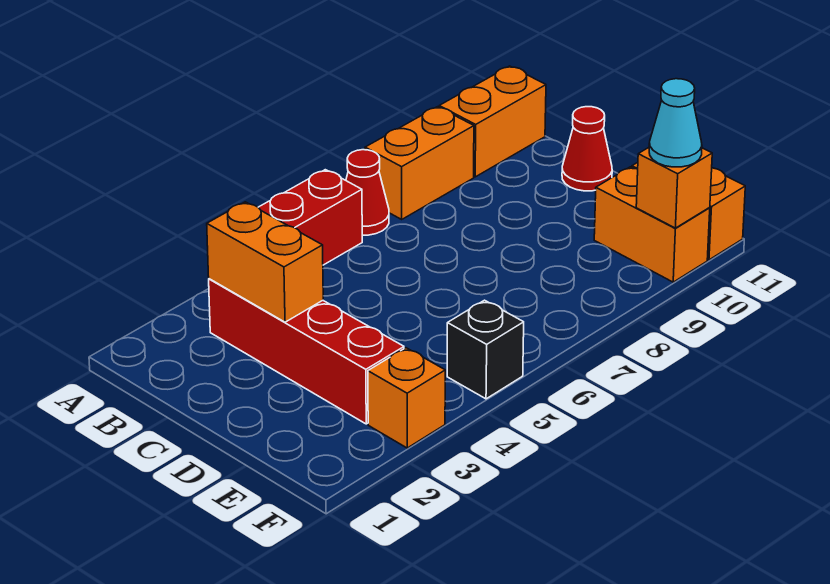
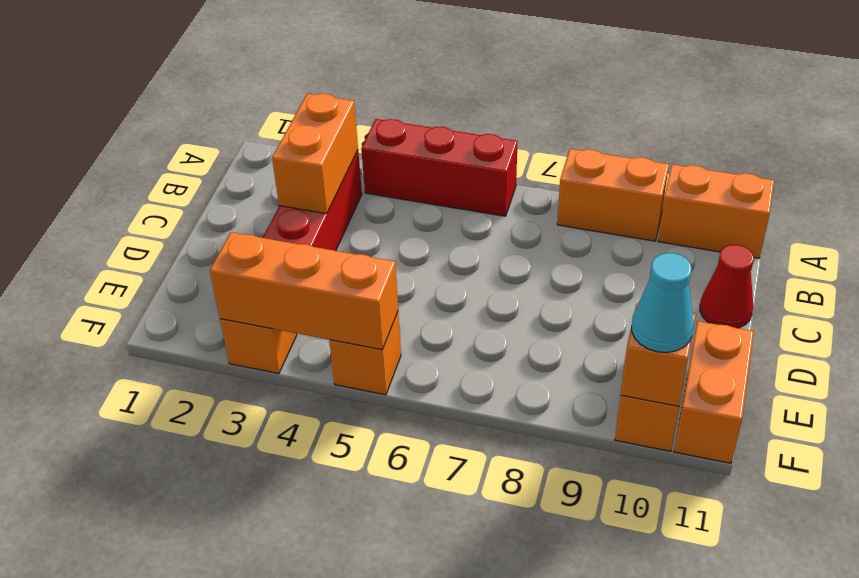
red cone A7 level 1 -> none
none -> orange brick F3:F5 level 2
black brick F5 level 1 -> orange brick F5 level 1

